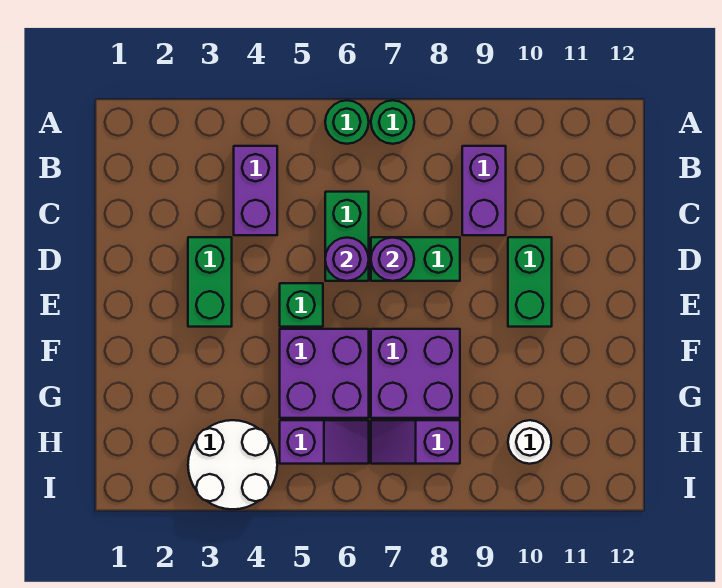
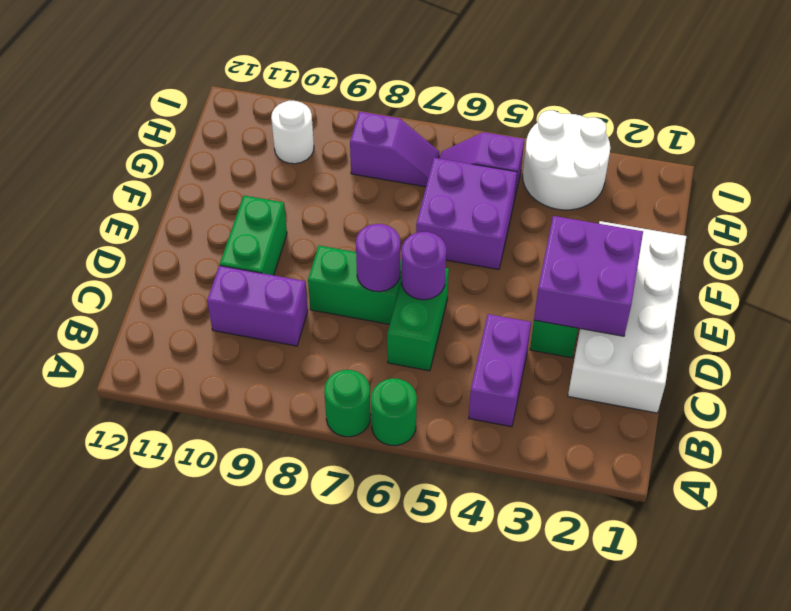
purple brick B9:C9 level 1 -> purple brick C9:C10 level 1
none -> white brick C1:F2 level 1
green brick E5 level 1 -> none
purple brick F7:G8 level 1 -> purple brick D2:E3 level 2

